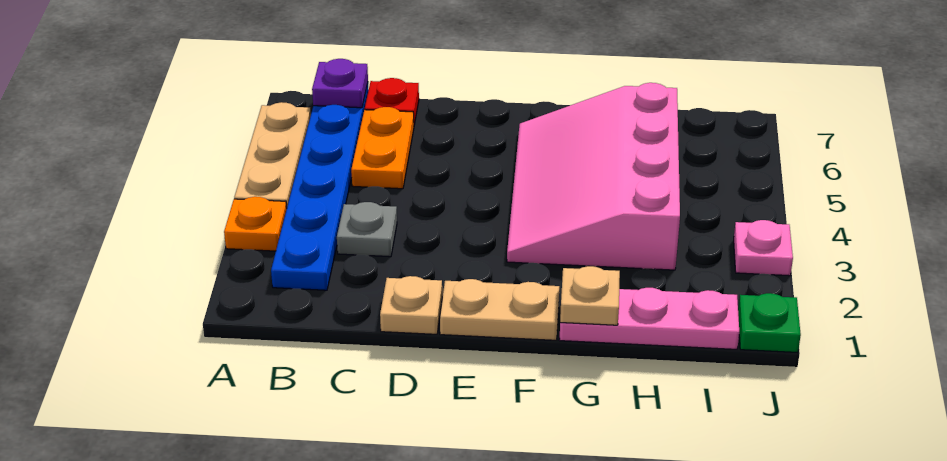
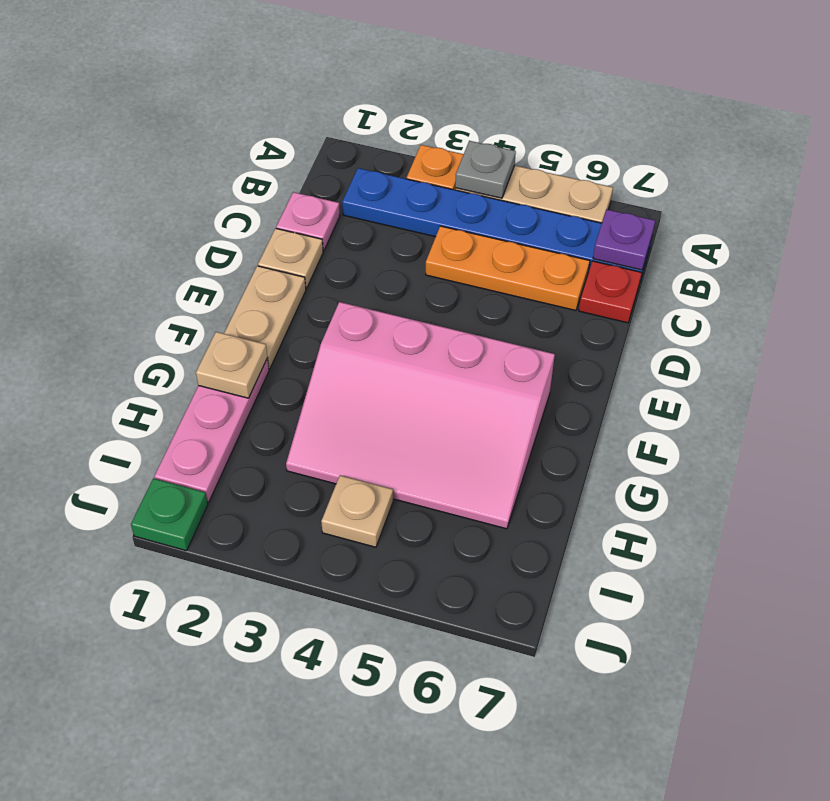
grey plate C3 level 1 -> grey plate A4 level 2
orange plate C5:C6 level 1 -> orange plate C4:C6 level 1
pink slope F3:H6 level 1 top H -> pink slope F3:H6 level 1 top F
none -> tan plate I4 level 1
pink plate J3 level 1 -> pink plate C1 level 1

